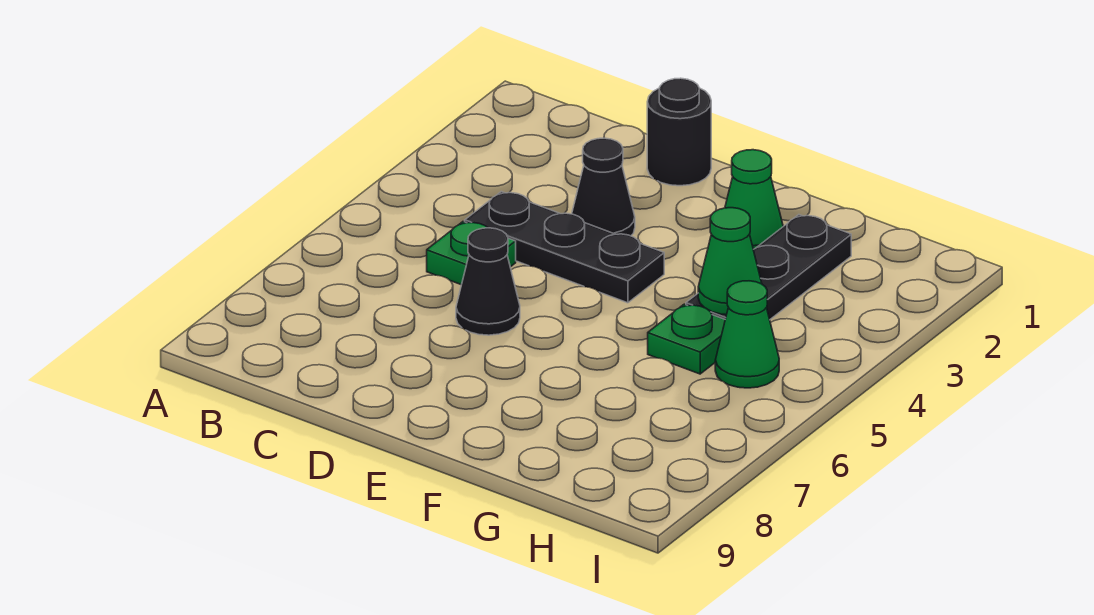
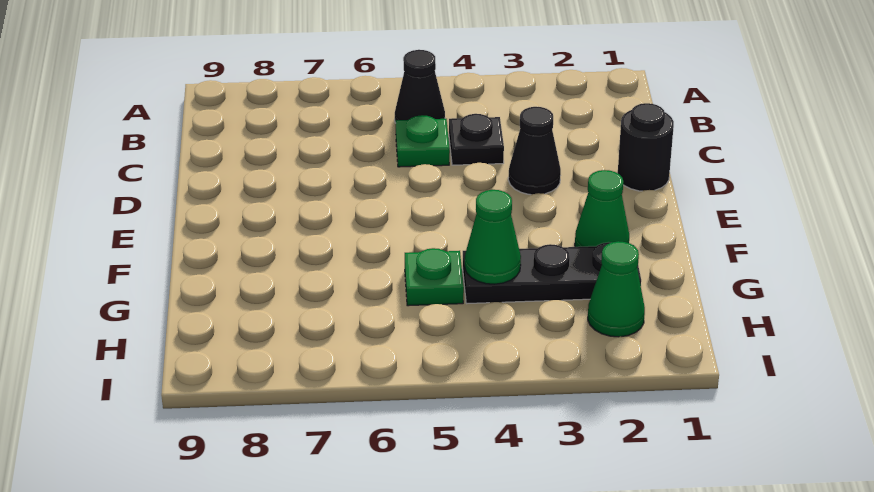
black plate C4:E4 level 1 -> black plate C4 level 1
black cone D6 level 1 -> black cone B5 level 1
green cone H5 level 1 -> green cone H2 level 1

